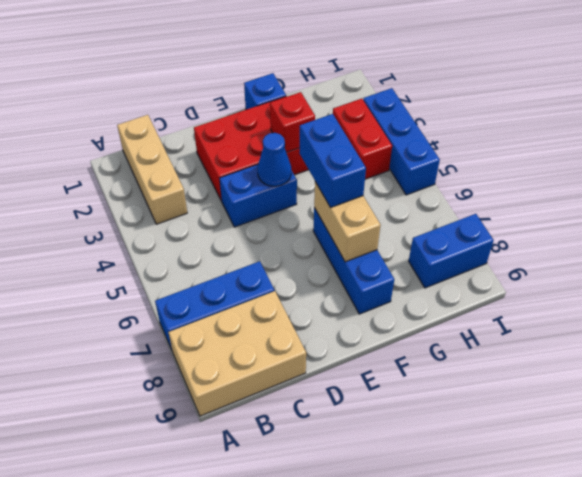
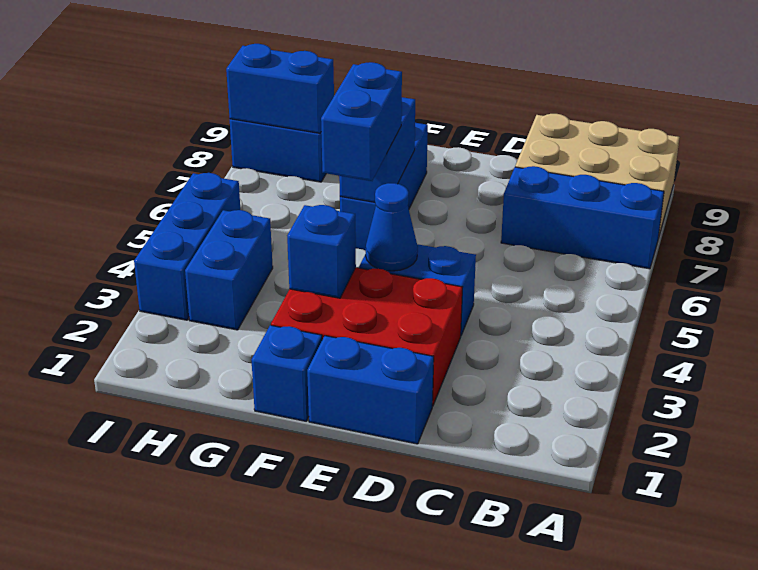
tan brick B1:B3 level 1 -> none
none -> blue brick D1:E1 level 1
red brick F3 level 2 -> blue brick F3 level 2
tan brick F6:F7 level 2 -> blue brick F6:F7 level 2
red brick H3:H4 level 1 -> blue brick H3:H4 level 1
none -> blue brick H8:I8 level 2

